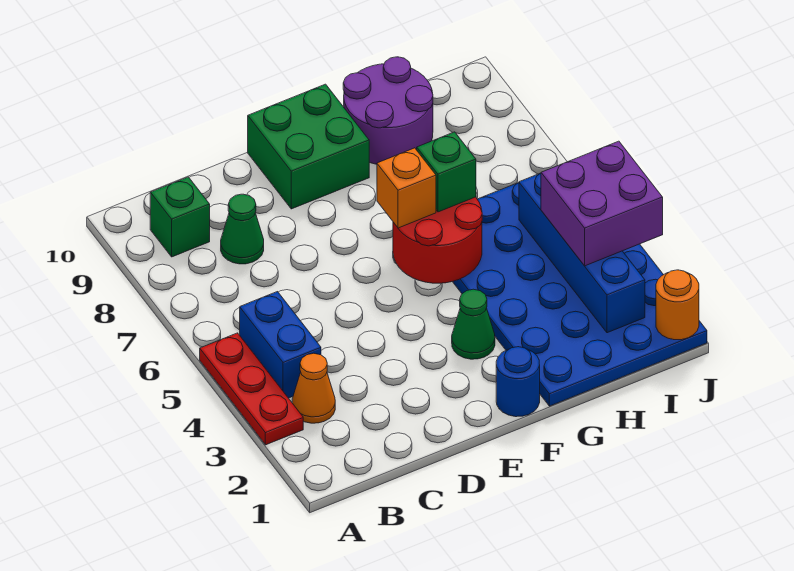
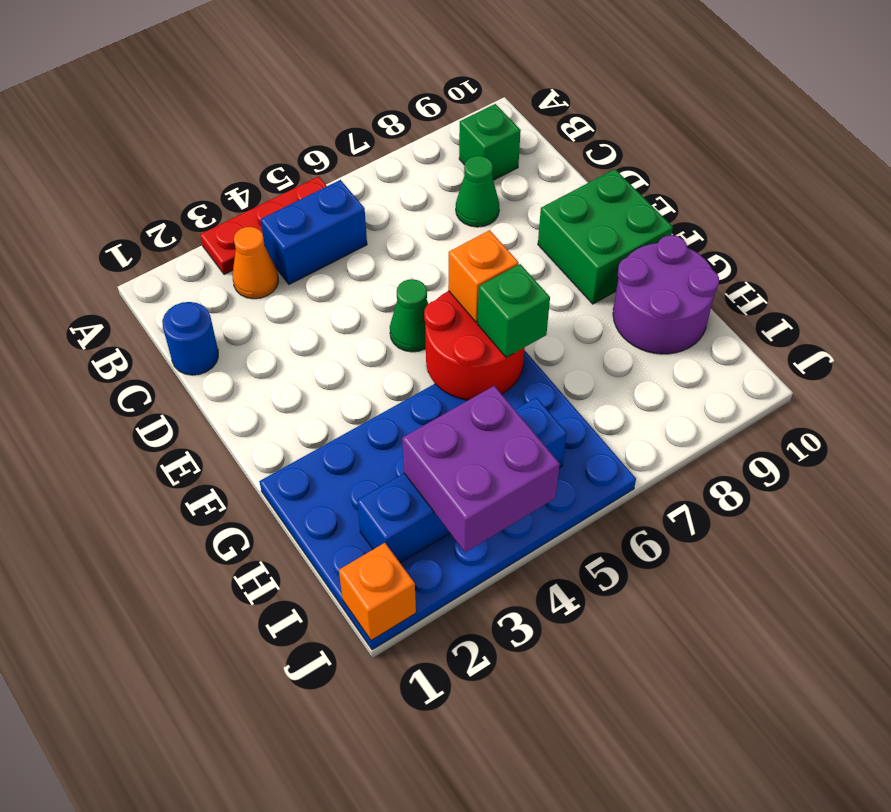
blue round brick F1 level 1 -> blue round brick C1 level 1
green cone F3 level 1 -> green cone E5 level 1
orange round brick J1 level 2 -> orange brick J1 level 2

